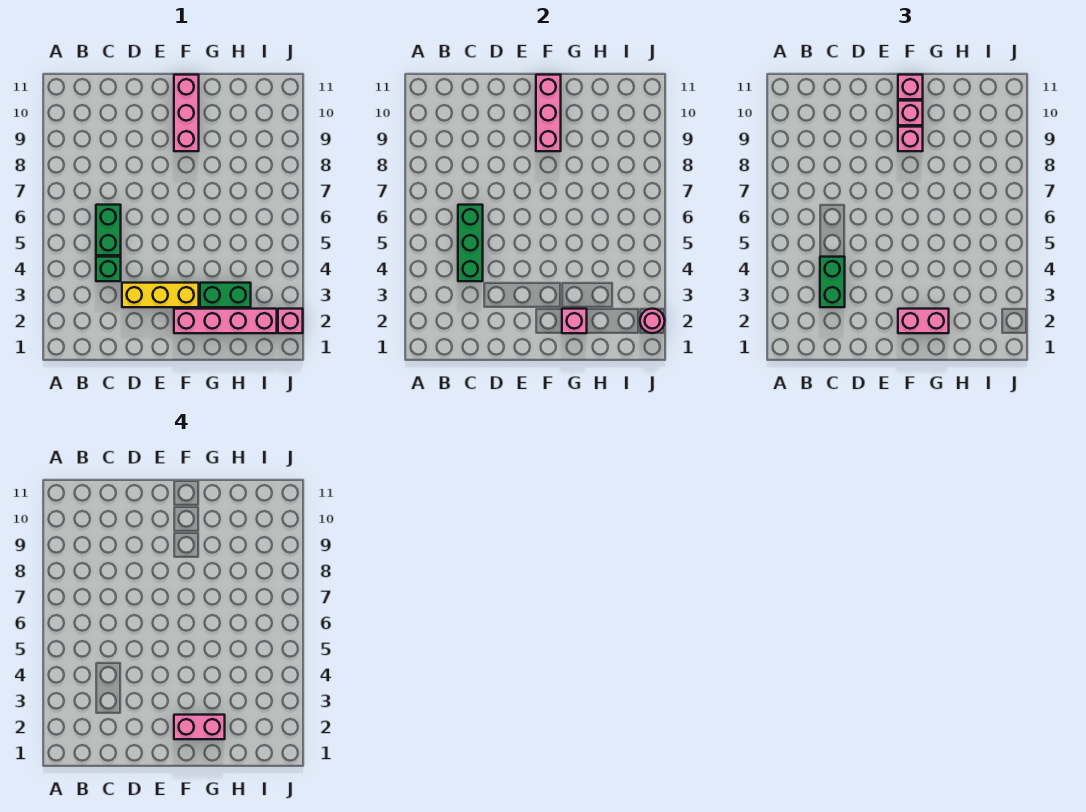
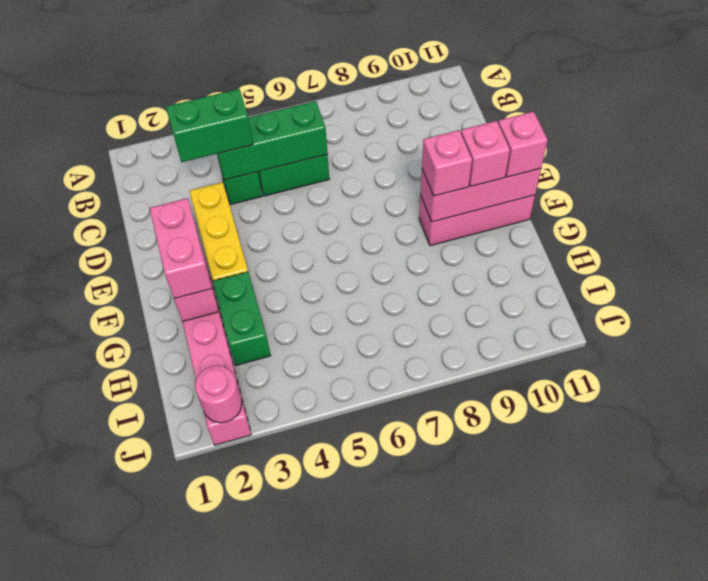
pink brick F2:G2 level 4 -> none

